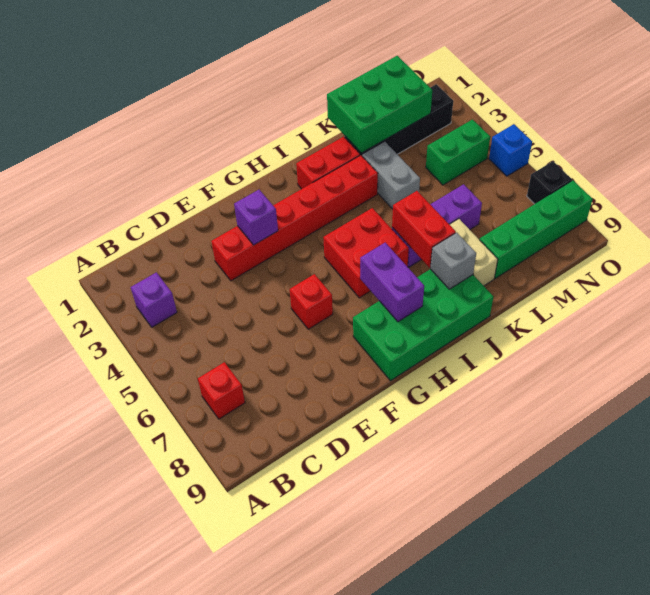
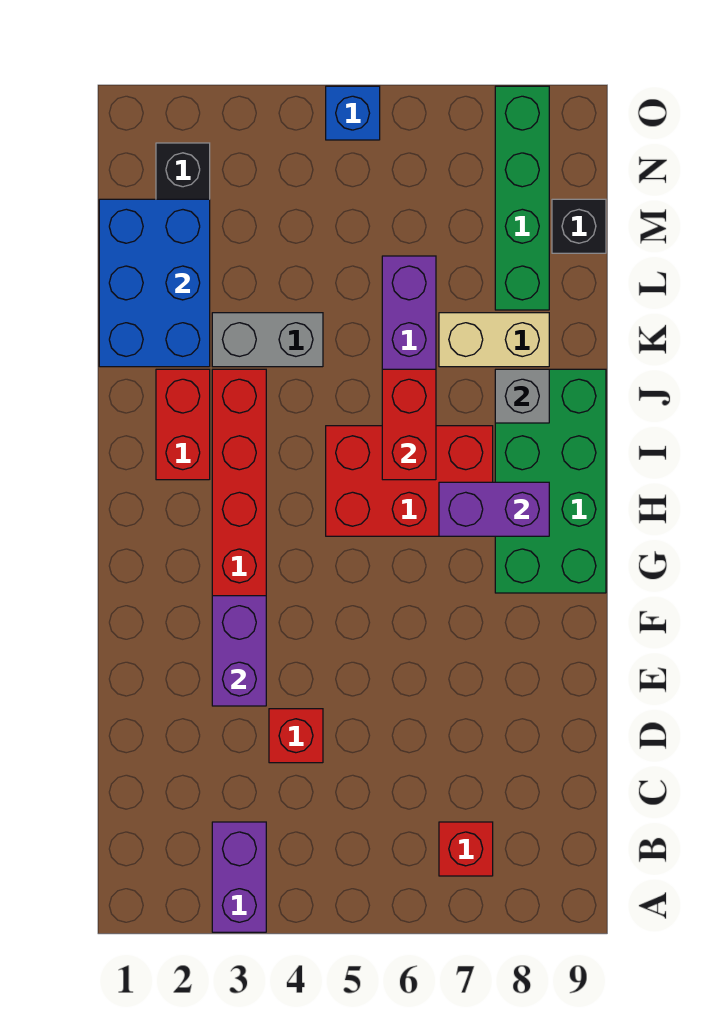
purple brick B3 level 1 -> purple brick A3:B3 level 1
purple brick F3 level 2 -> purple brick E3:F3 level 2
red brick F6 level 1 -> red brick D4 level 1
red brick H5:I6 level 1 -> red brick H5:I7 level 1
red brick J6:J7 level 2 -> red brick I6:J6 level 2
green brick K1:M2 level 2 -> blue brick K1:M2 level 2
green brick M4:N4 level 1 -> none
black brick O7 level 1 -> black brick M9 level 1

